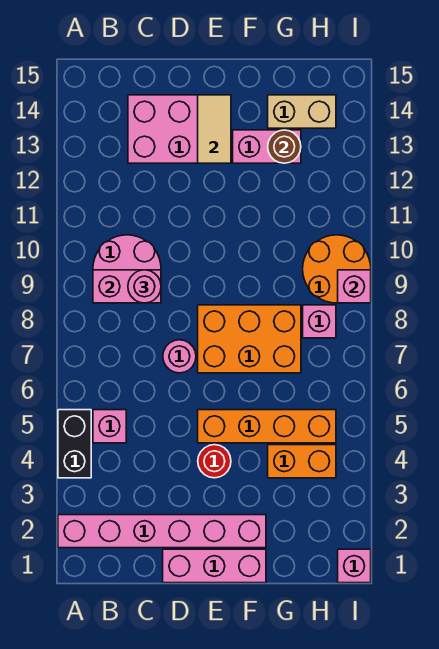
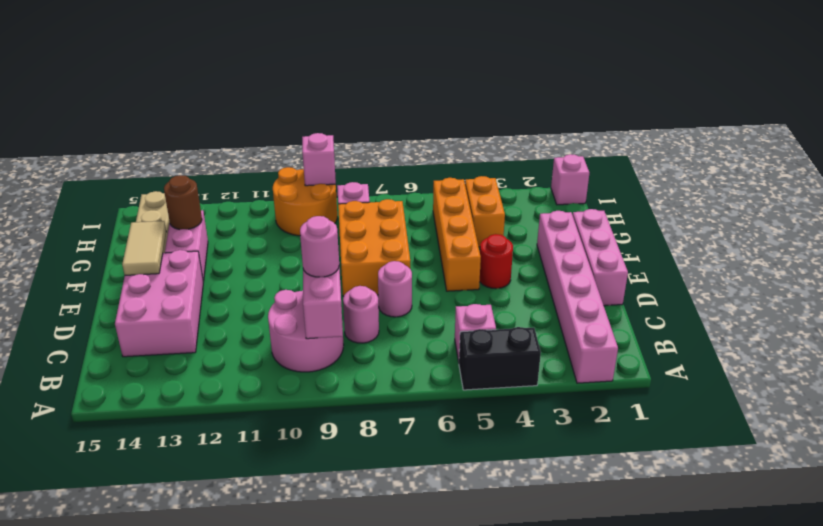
none -> pink round brick C8 level 1
tan tile E13:E14 level 2 -> tan tile E14:F14 level 2

